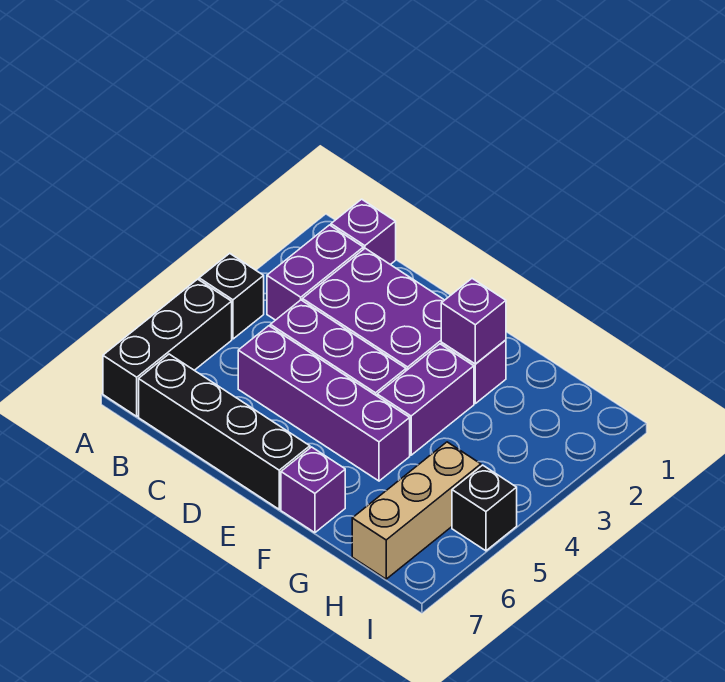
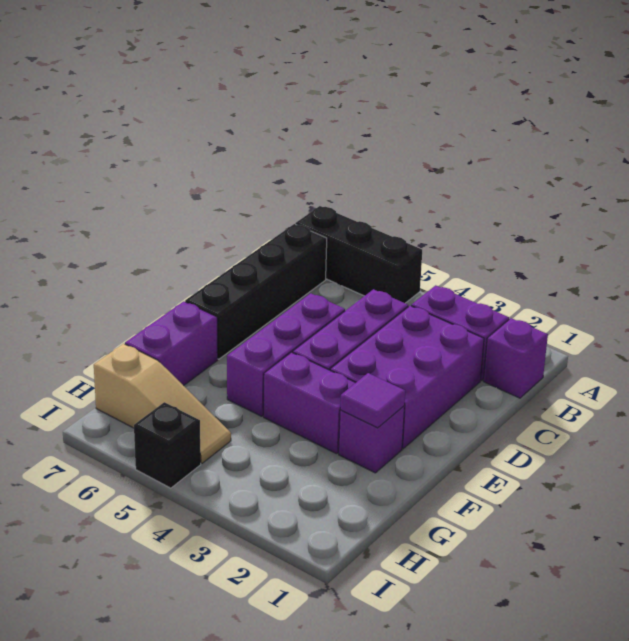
black brick A4 level 1 -> none
purple brick C5:F5 level 1 -> purple brick D5:F5 level 1
purple brick F2 level 2 -> purple tile F2 level 2
purple brick F7 level 1 -> purple brick F7:G7 level 1
tan brick H5:H7 level 1 -> tan slope H5:H7 level 1 top 7

